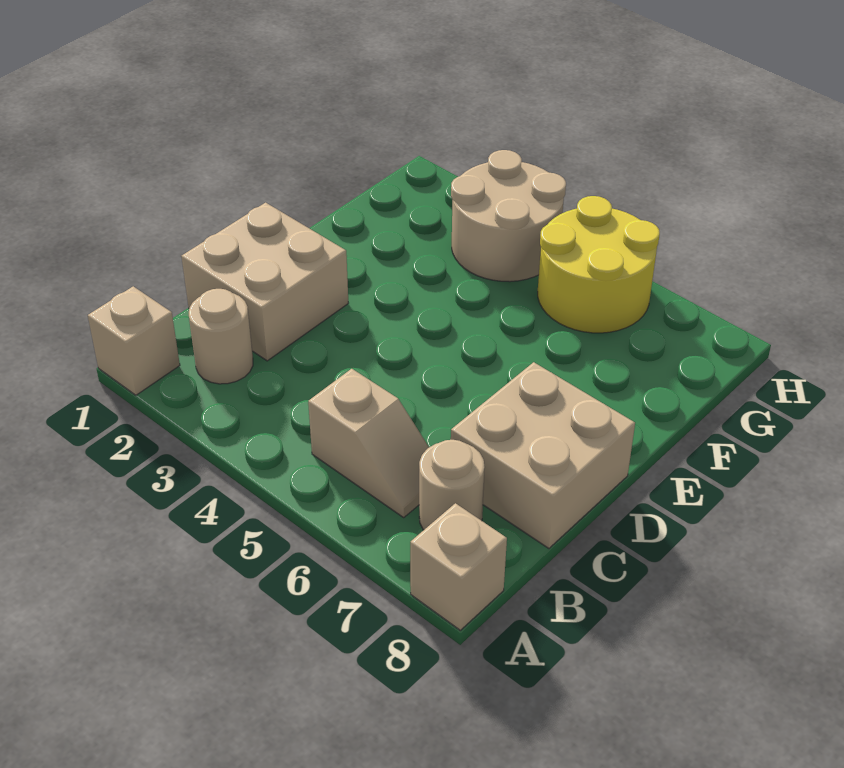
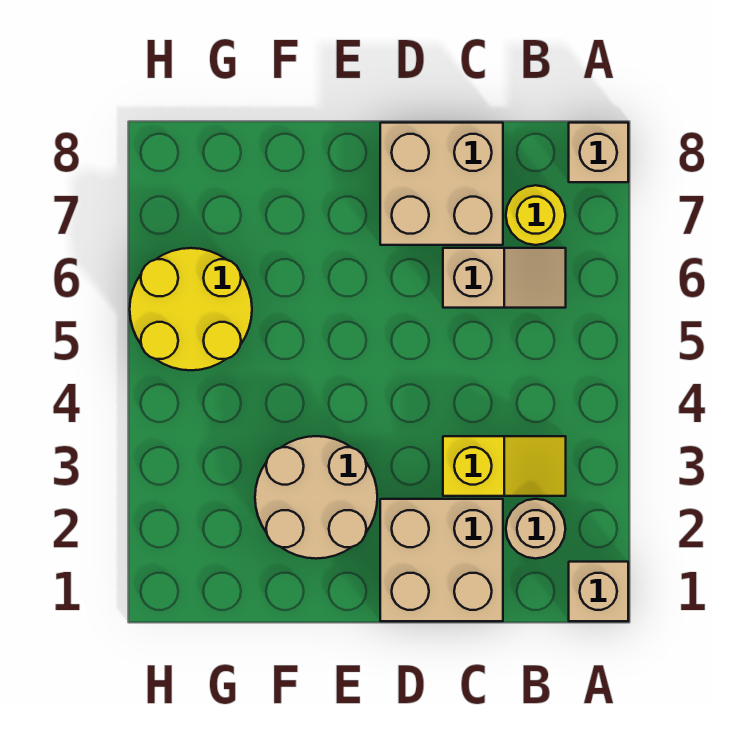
none -> yellow slope B3:C3 level 1 top C
tan slope B5:B6 level 1 top 5 -> tan slope B6:C6 level 1 top C
tan round brick B7 level 1 -> yellow round brick B7 level 1
tan round brick G3:H4 level 1 -> tan round brick E2:F3 level 1

